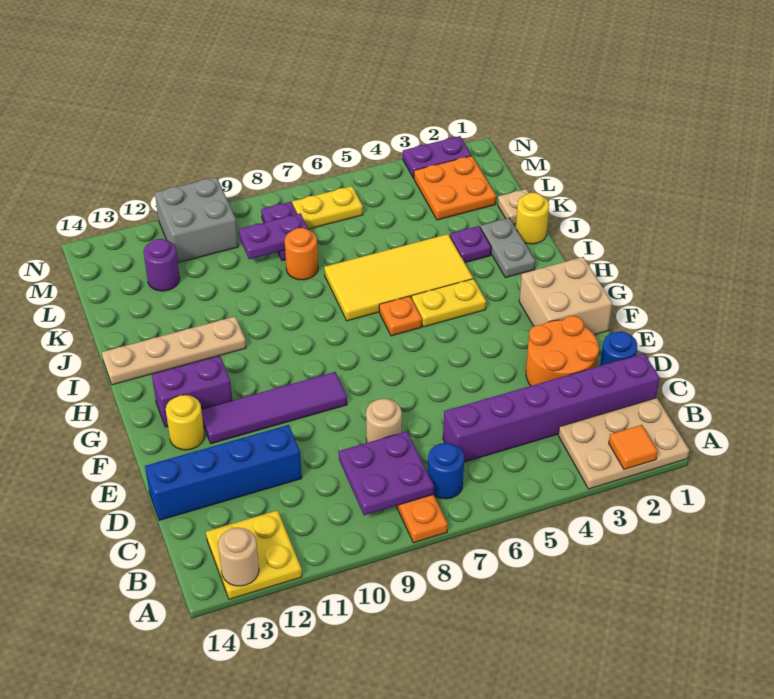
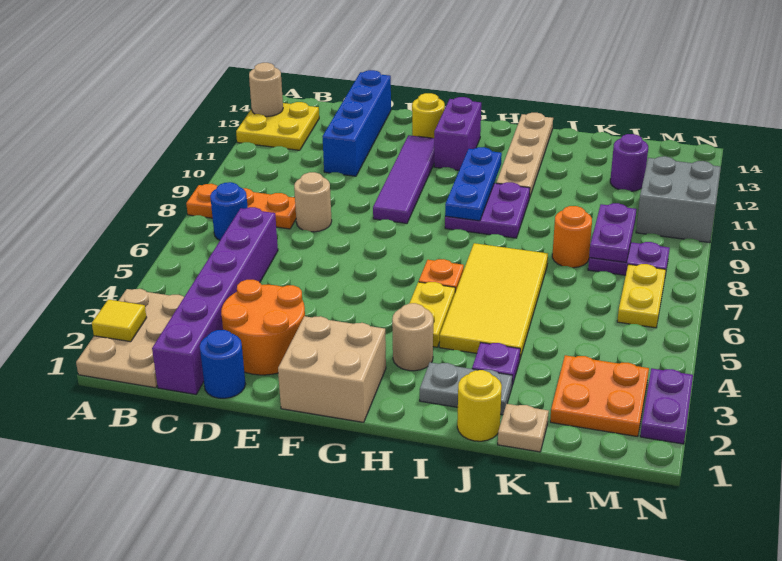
orange tile A2 level 2 -> yellow tile A2 level 2
purple plate B8:C9 level 2 -> purple plate H9:I10 level 1
none -> tan round brick H3 level 1
none -> blue plate H9:H11 level 2

